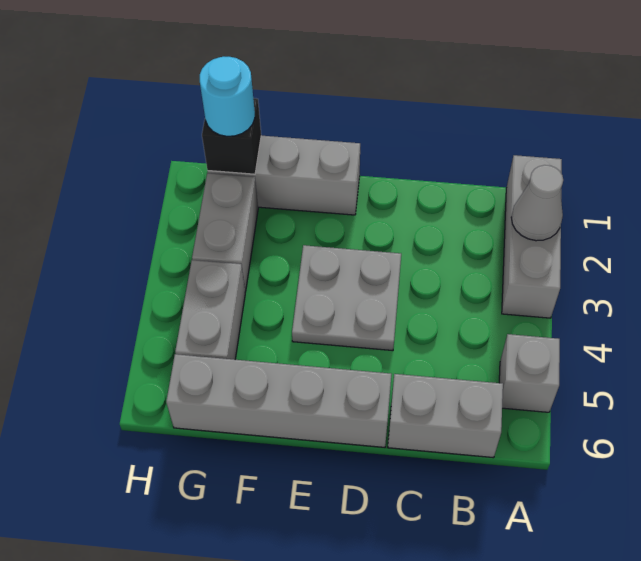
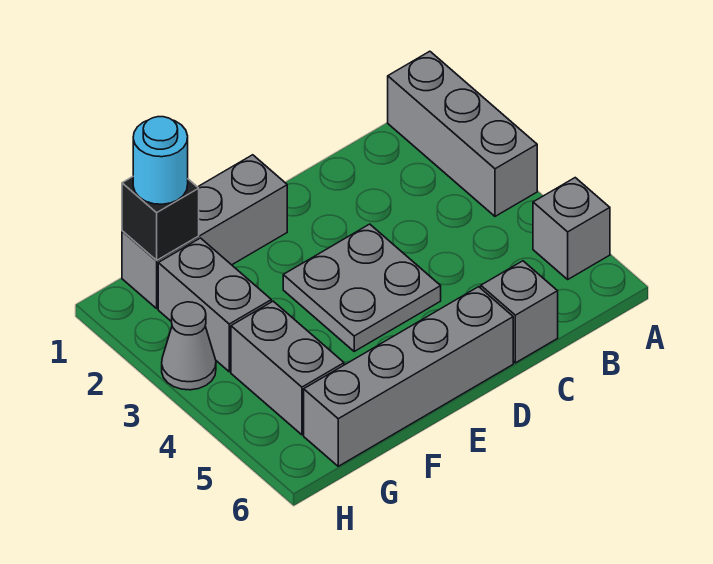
grey cone A2 level 2 -> grey cone H3 level 1
grey brick B6:C6 level 1 -> grey brick C6 level 1

